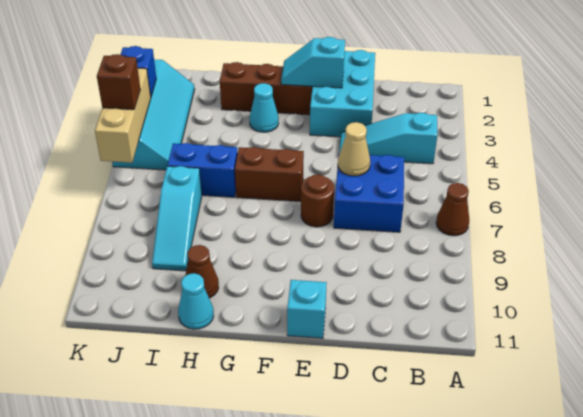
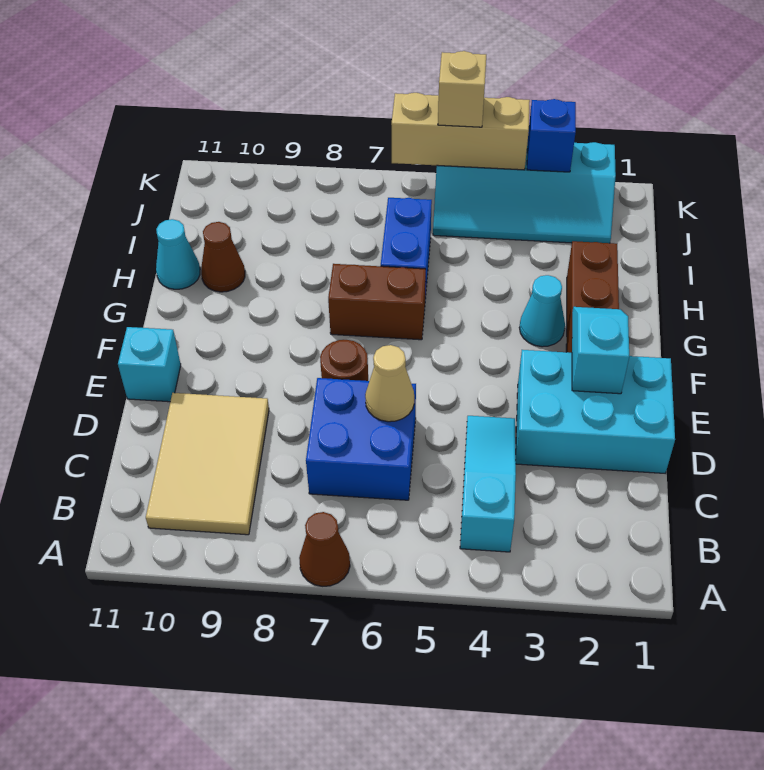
none -> tan tile B9:D10 level 1
brown brick F6:G6 level 1 -> brown brick G6:G7 level 1
cyan slope I7:I9 level 1 top 7 -> none
brown brick K5 level 3 -> tan brick K5 level 3

